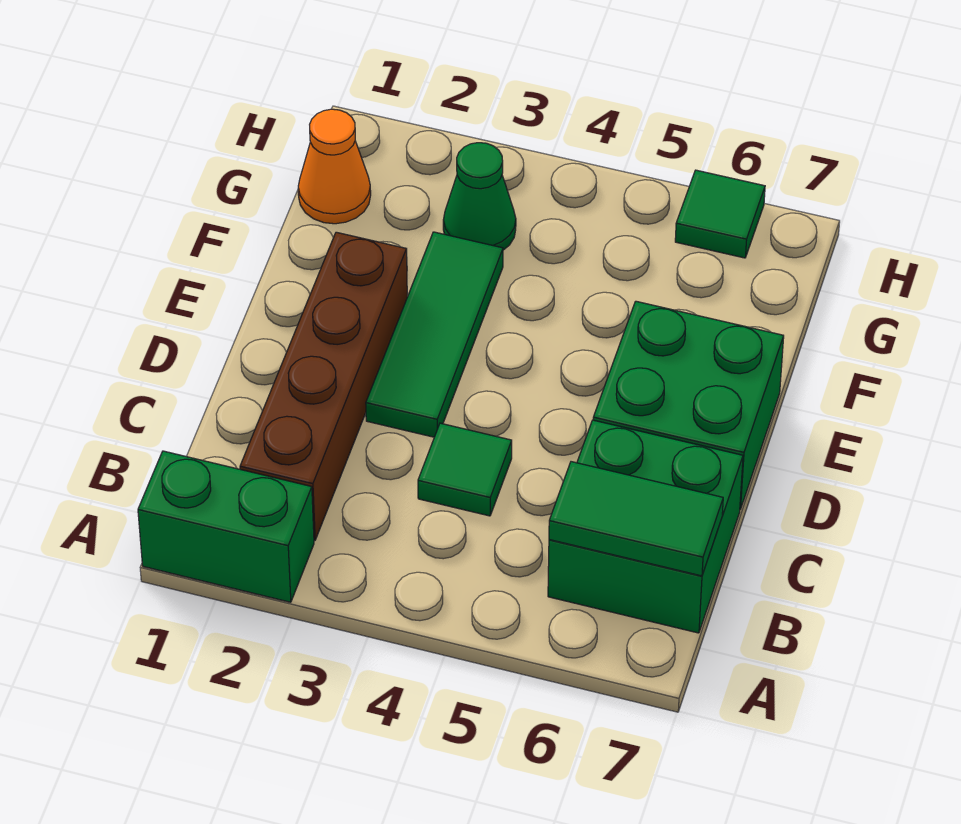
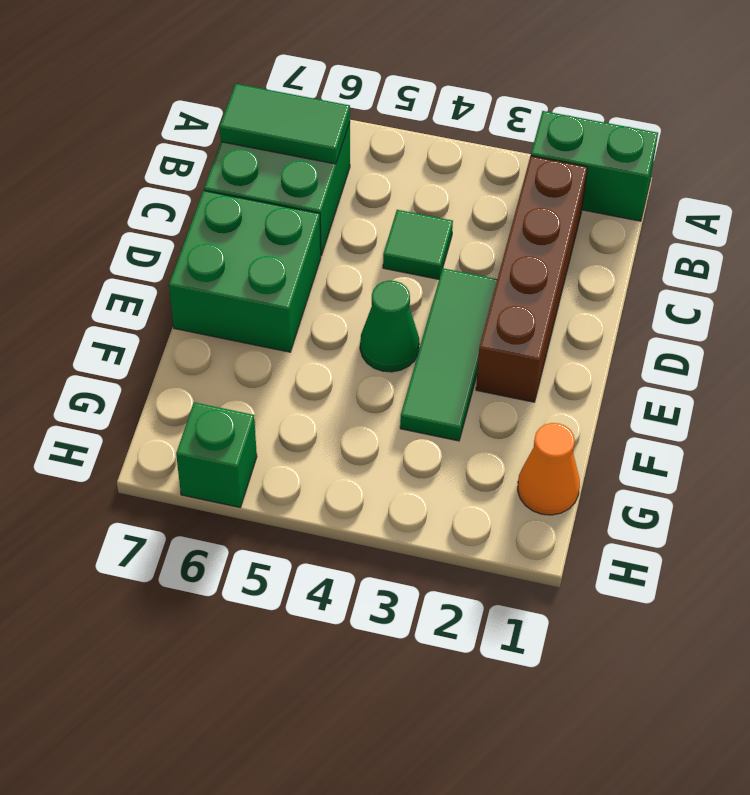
green cone G3 level 1 -> green cone E4 level 1
green tile H6 level 1 -> green brick H6 level 1

